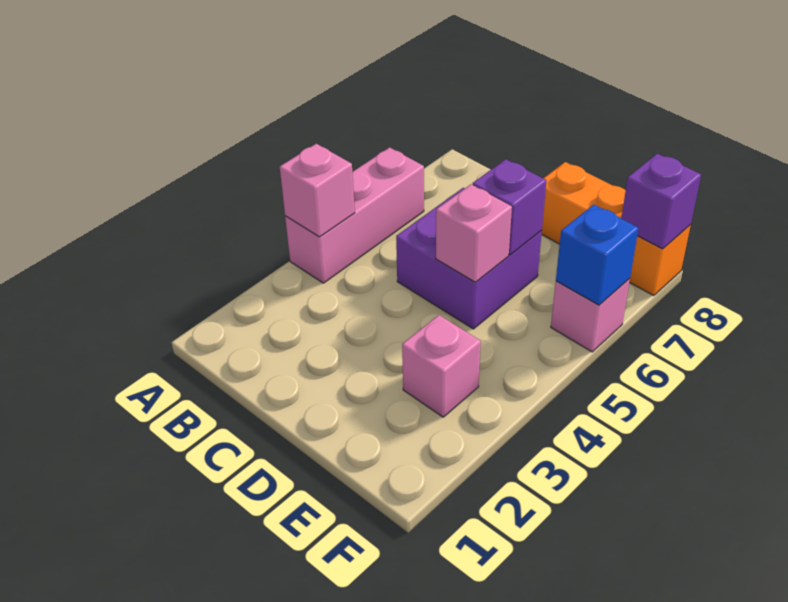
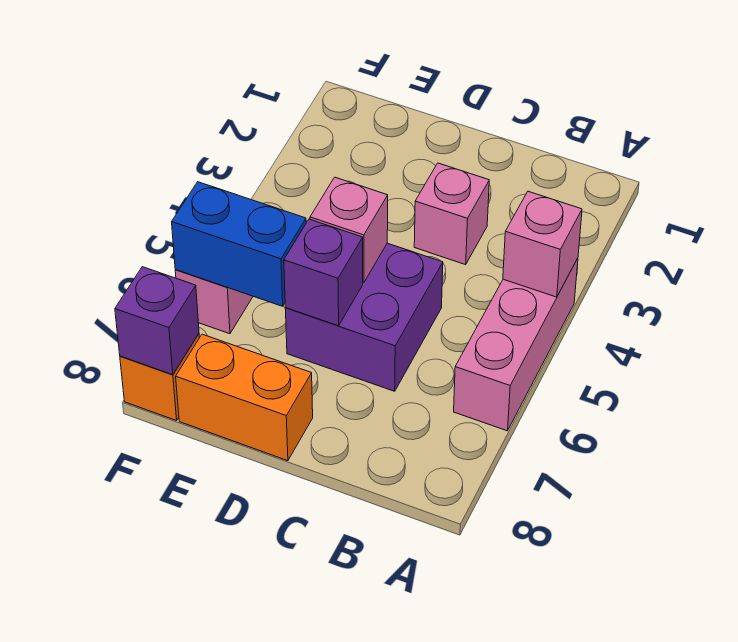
pink brick E3 level 1 -> pink brick C3 level 1
blue brick F6 level 2 -> blue brick E6:F6 level 2

